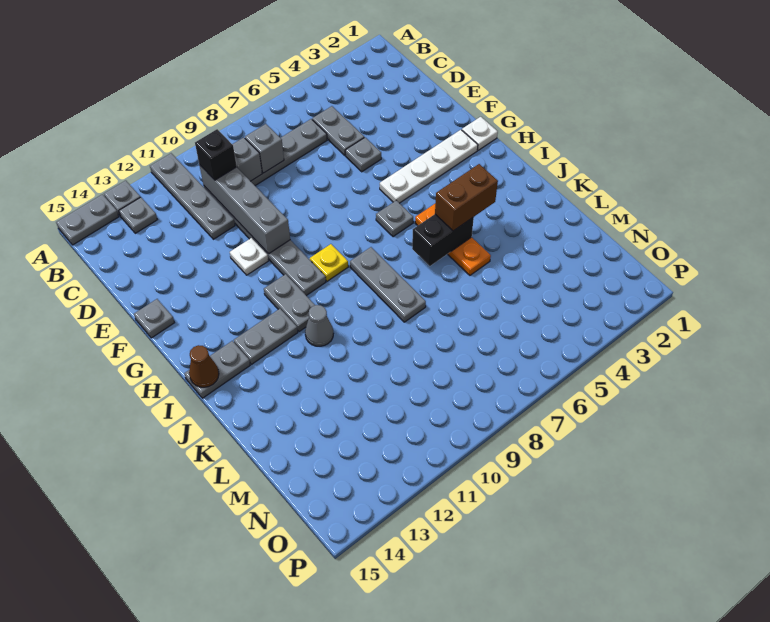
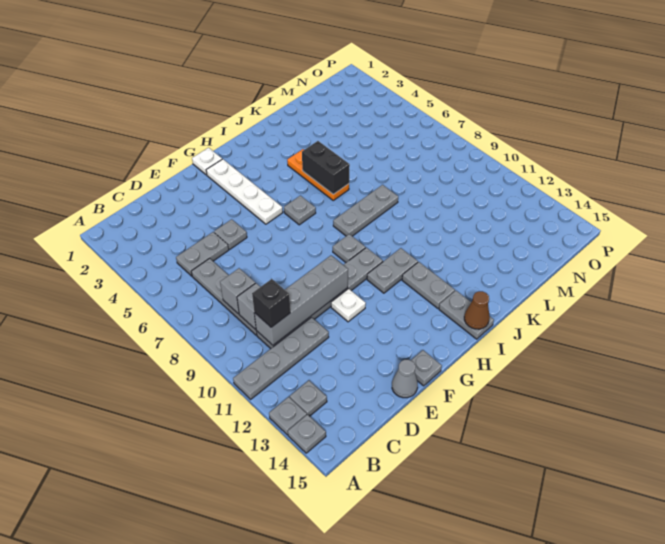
grey plate A14:A15 level 1 -> grey plate A14 level 1
yellow plate H9 level 1 -> grey plate H9 level 1
orange plate I5:K5 level 1 -> orange plate J4:J6 level 1
brown brick J4:J5 level 3 -> none
grey cone J11 level 1 -> grey cone E15 level 1

